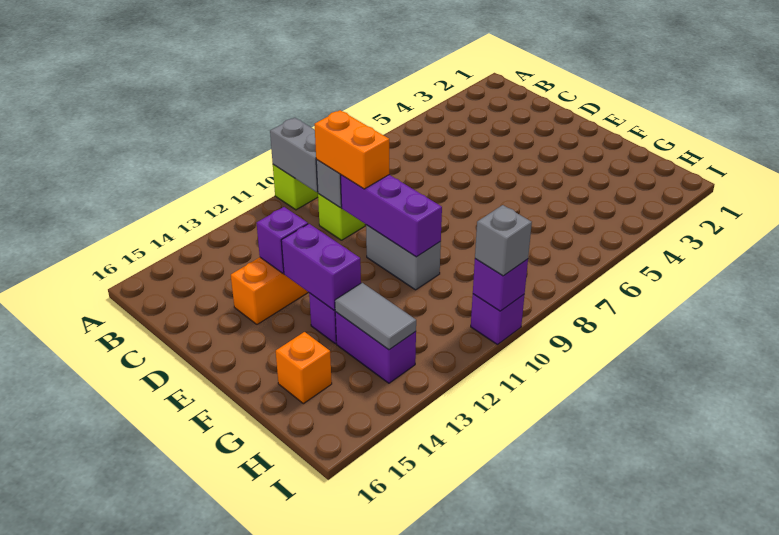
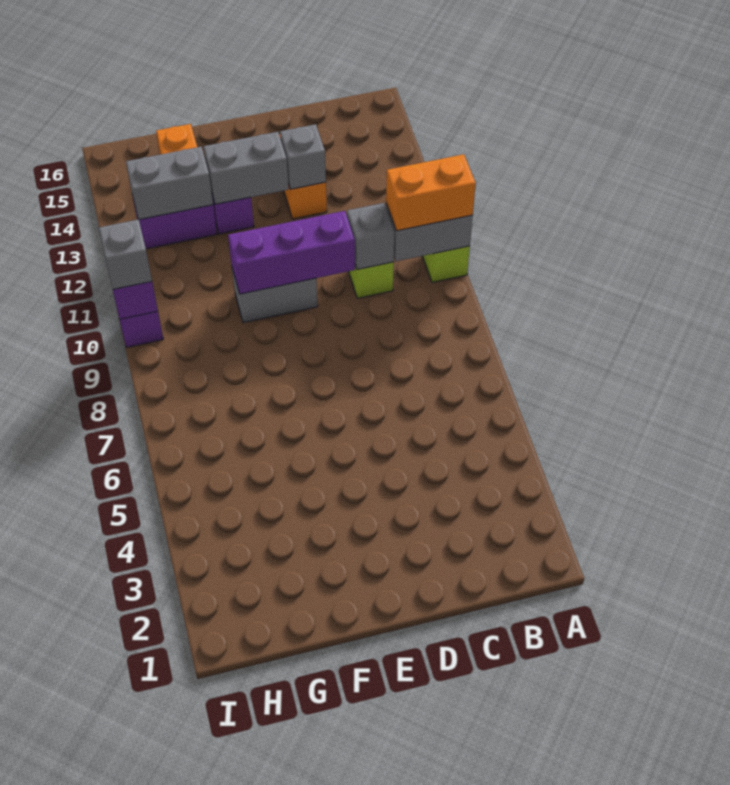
orange brick C10:D10 level 3 -> orange brick A10:B10 level 3
purple brick D13 level 2 -> grey brick D13 level 2
purple brick E13:F13 level 2 -> grey brick E13:F13 level 2
grey tile G13:H13 level 2 -> grey brick G13:H13 level 2

